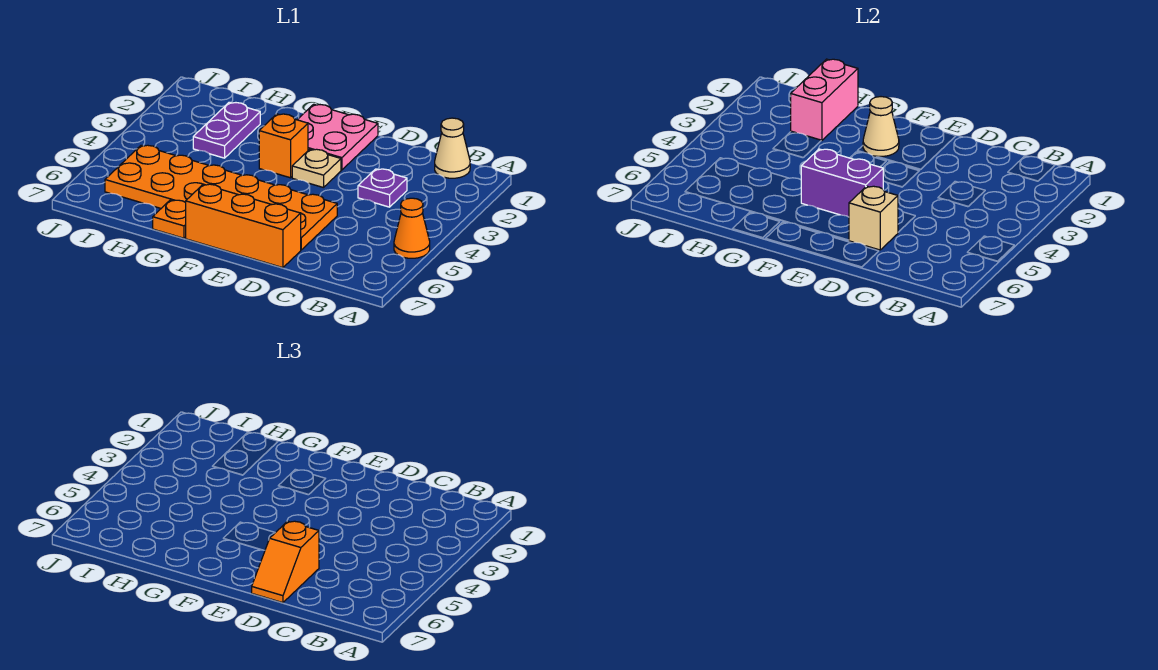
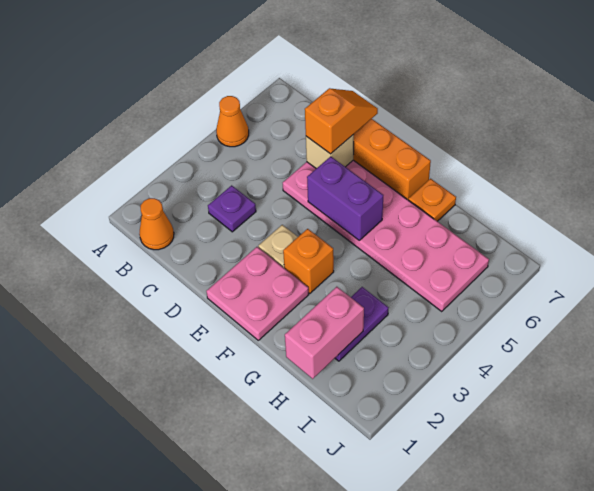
tan cone B1 level 1 -> orange cone B1 level 1
orange plate D5:I6 level 1 -> pink plate D5:I6 level 1
tan cone F2 level 2 -> none

